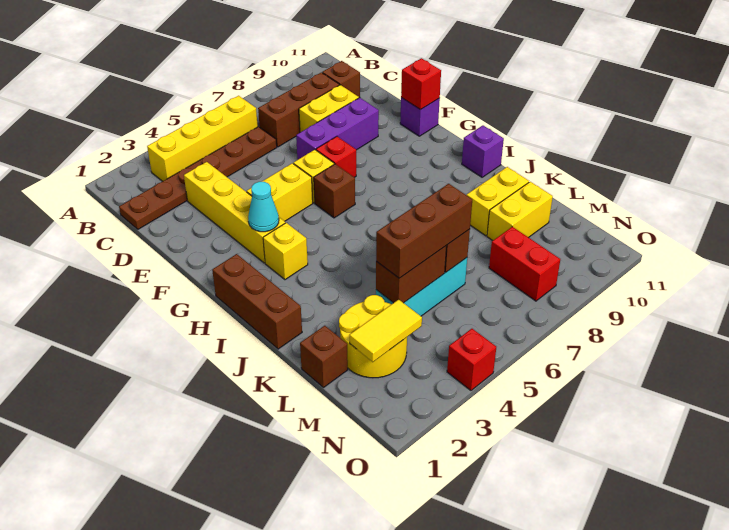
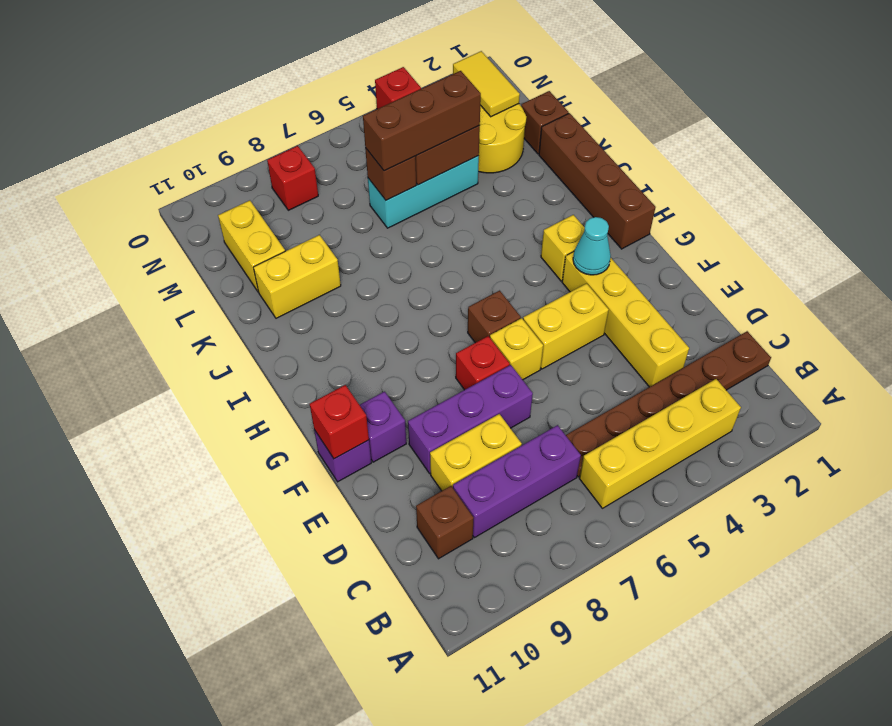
brown brick C7:C9 level 1 -> purple brick C7:C9 level 1
brown brick H1:J1 level 1 -> brown brick H1:K1 level 1
purple brick I11 level 1 -> purple brick F10 level 1
yellow brick L9:L10 level 1 -> yellow brick L10:M10 level 1
yellow tile M2:M3 level 2 -> yellow tile M2:N2 level 2
red brick M8:N8 level 1 -> red brick N8 level 1

